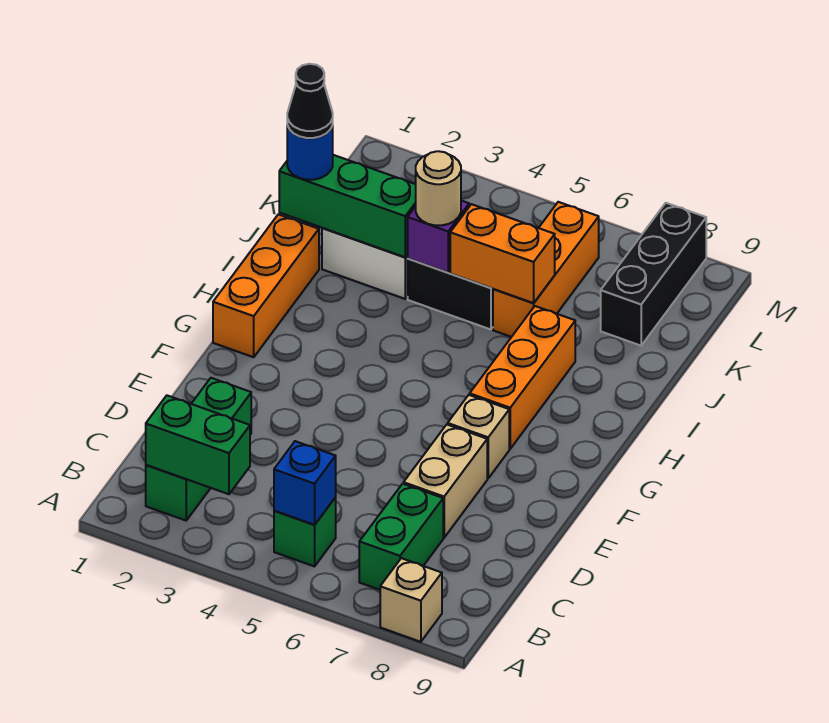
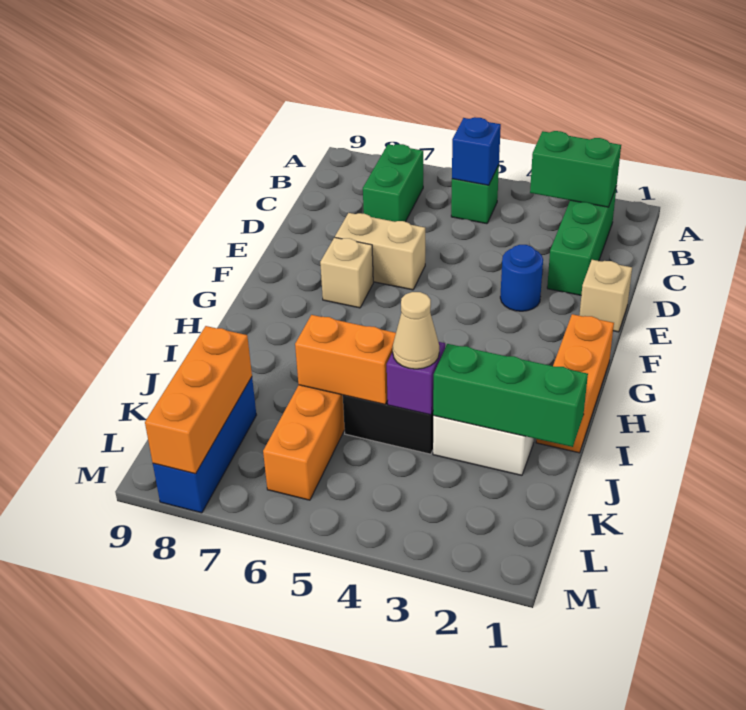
tan brick A8 level 1 -> tan brick E1 level 1
tan brick D7:E7 level 1 -> tan brick E6:E7 level 1
orange brick G7:I7 level 1 -> orange brick K8:M8 level 2
blue round brick J1 level 3 -> blue round brick E3 level 1
black cone J1 level 4 -> none
tan round brick J4 level 3 -> tan cone J4 level 3
black brick K8:M8 level 1 -> blue brick K8:M8 level 1

